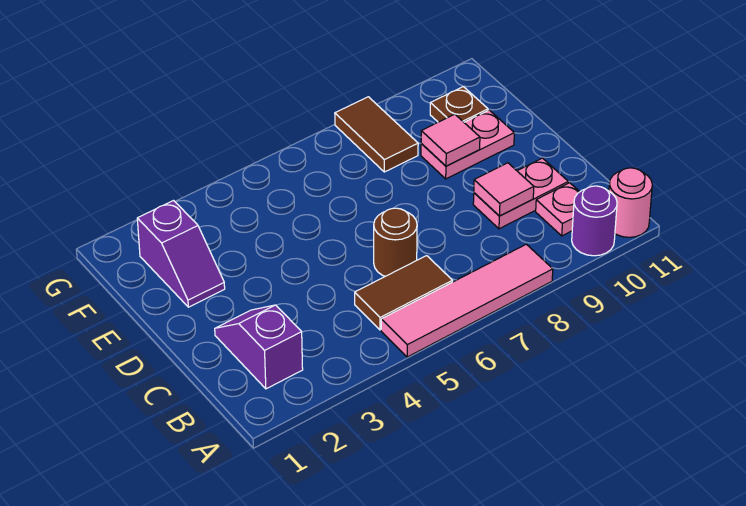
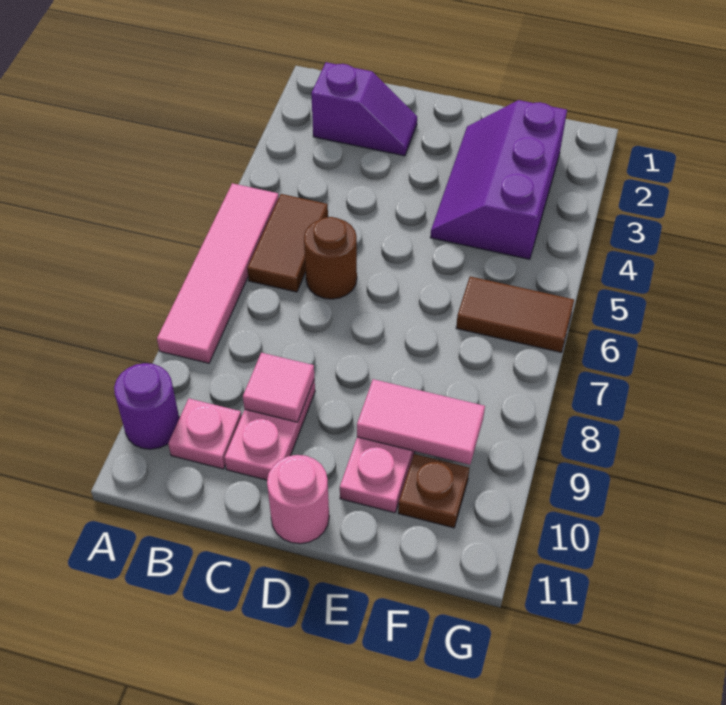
pink round brick A11 level 1 -> pink round brick D11 level 1
purple slope E2:F2 level 1 top F -> purple slope E2:F4 level 1 top F
pink tile E9 level 2 -> pink tile E9:F9 level 2
brown tile F8:G8 level 1 -> brown tile F6:G6 level 1

